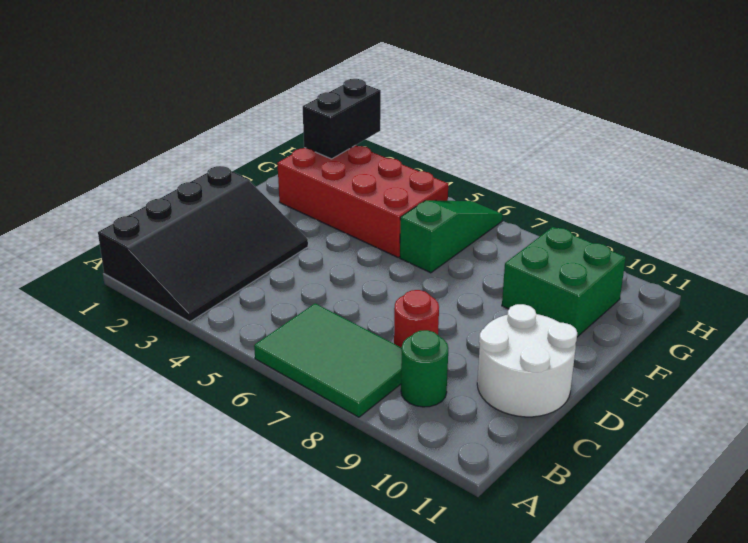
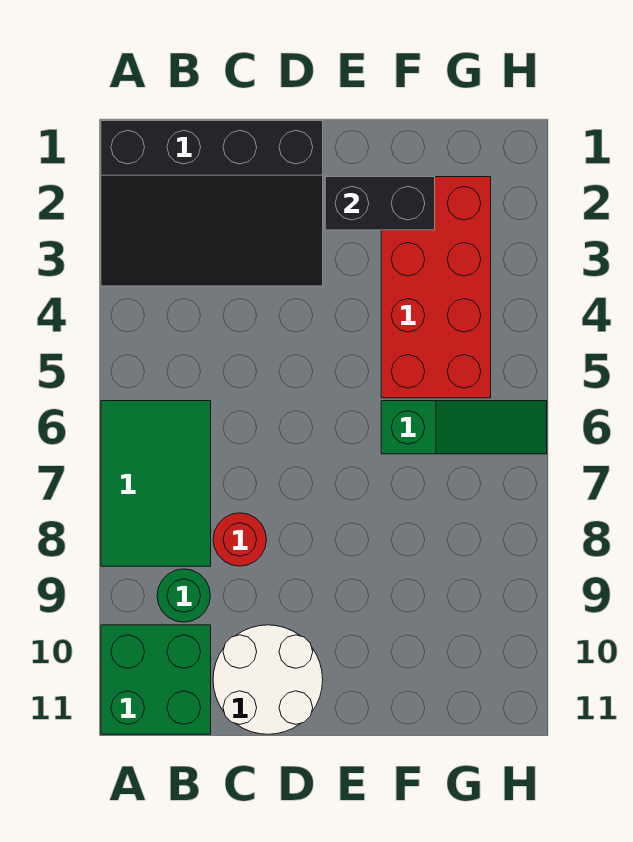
green brick F9:G10 level 1 -> green brick A10:B11 level 1
black brick G2:H2 level 2 -> black brick E2:F2 level 2

